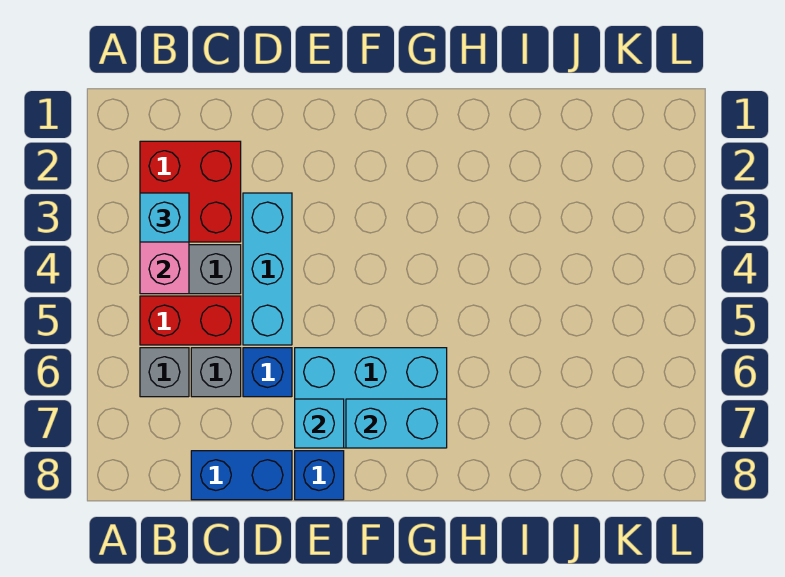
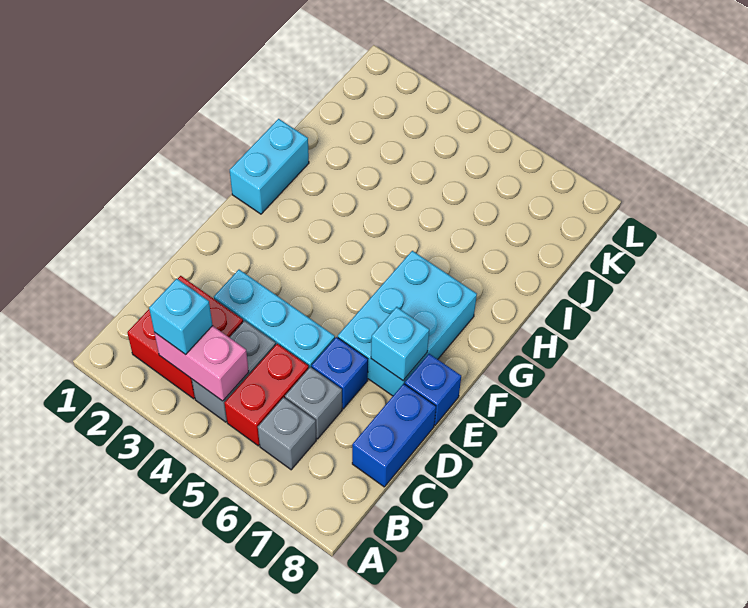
cyan brick F7:G7 level 2 -> cyan brick G1:H1 level 1

